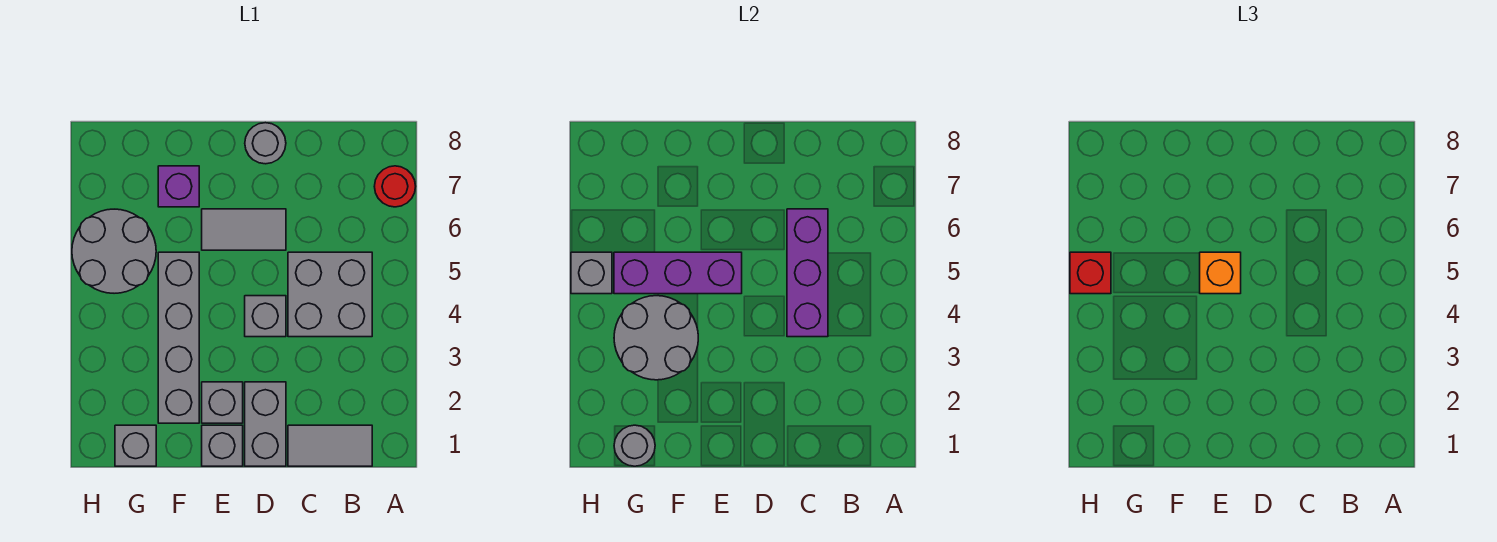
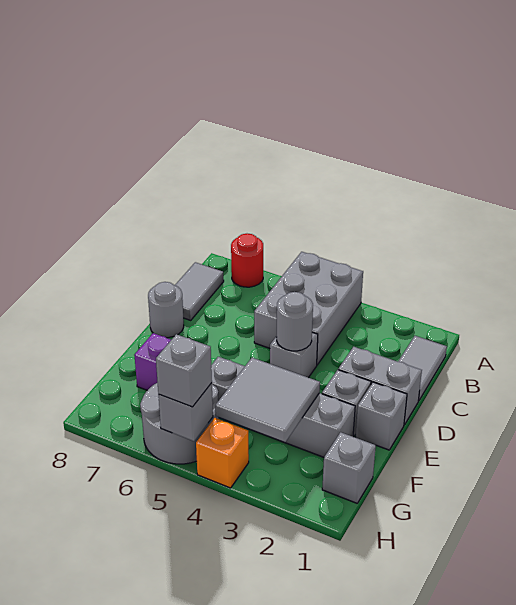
grey brick B4:C5 level 1 -> grey brick A4:C5 level 1
purple brick C4:C6 level 2 -> none
grey tile D6:E6 level 1 -> grey tile B8:C8 level 1
purple brick E5:G5 level 2 -> none
orange brick E5 level 3 -> orange brick H4 level 1
grey round brick F3:G4 level 2 -> grey tile F3:G4 level 2
grey round brick G1 level 2 -> grey round brick D4 level 2
red brick H5 level 3 -> grey brick H5 level 3

